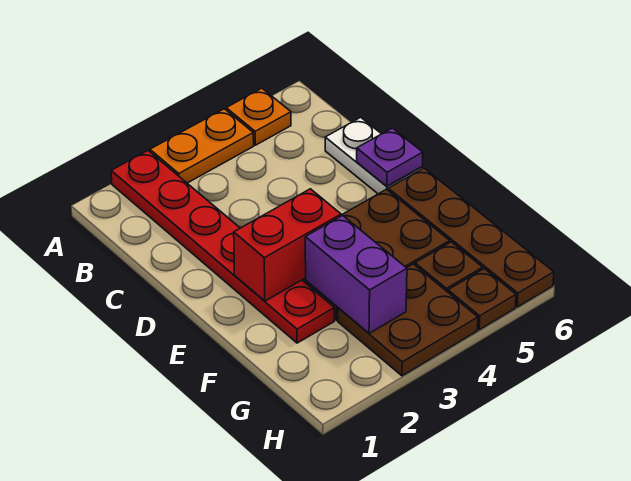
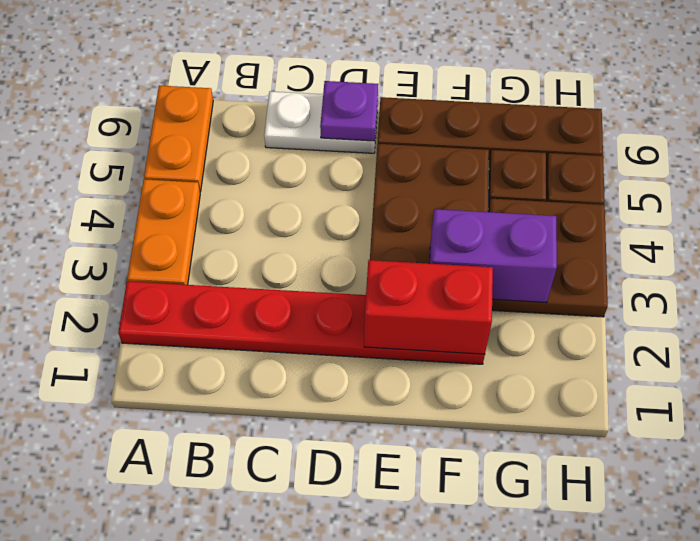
orange plate A5 level 1 -> orange plate A5:A6 level 1
red brick E2:E3 level 2 -> red brick E2:F2 level 2

